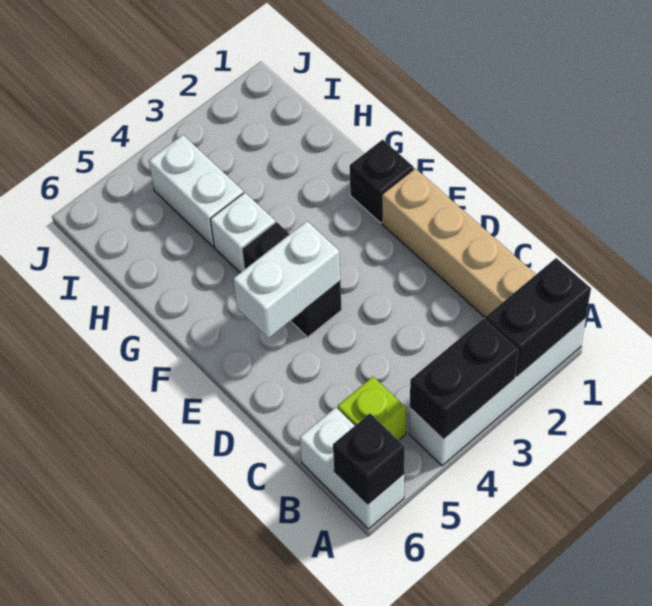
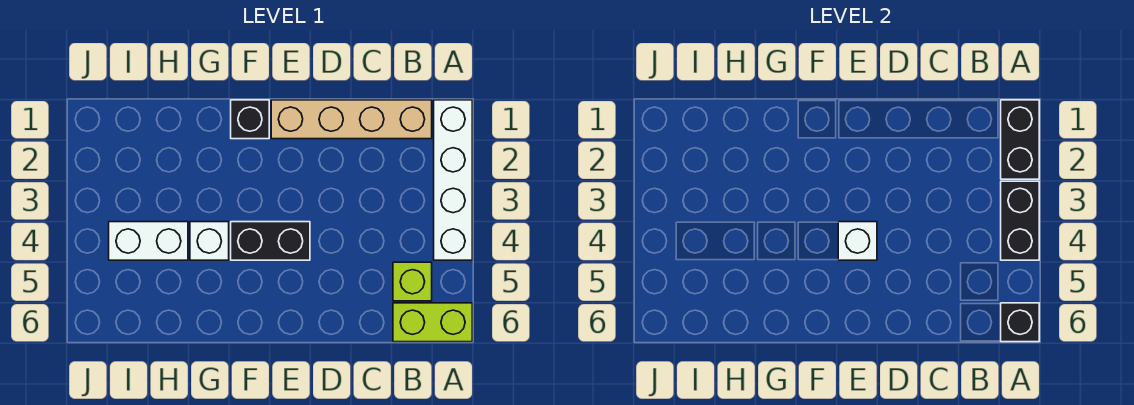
white brick A6:B6 level 1 -> lime brick A6:B6 level 1
white brick E4:E5 level 2 -> white brick E4 level 2

